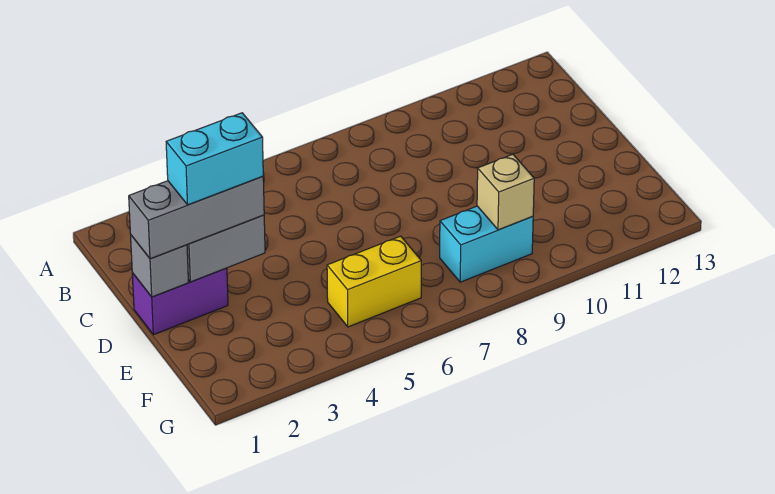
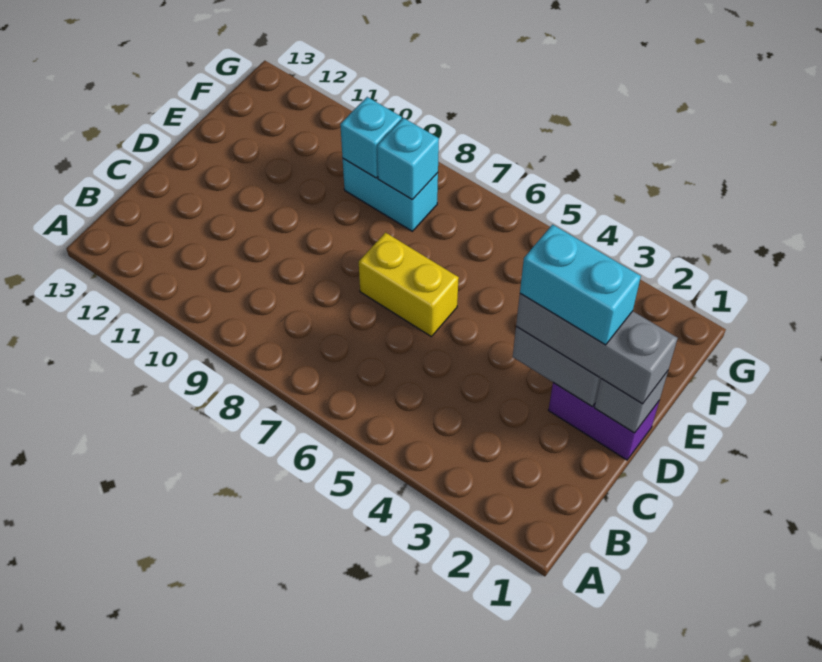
yellow brick F5:F6 level 1 -> yellow brick D6:D7 level 1
none -> cyan brick F8 level 2
tan brick F9 level 2 -> cyan brick F9 level 2

